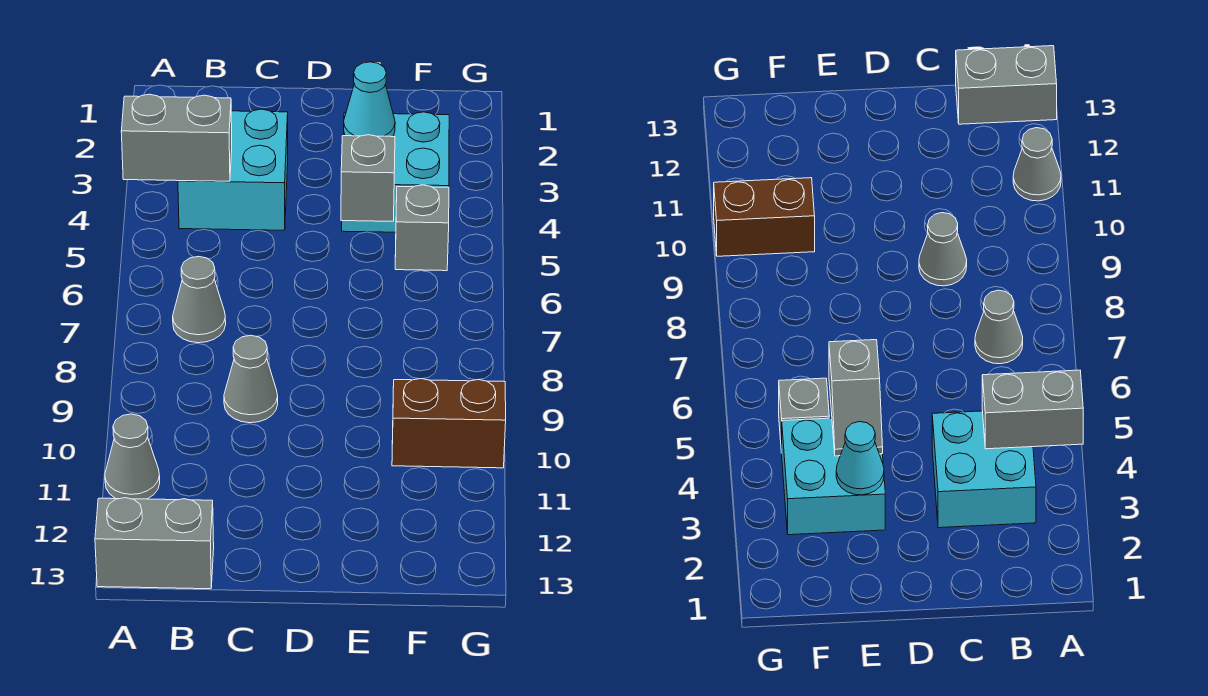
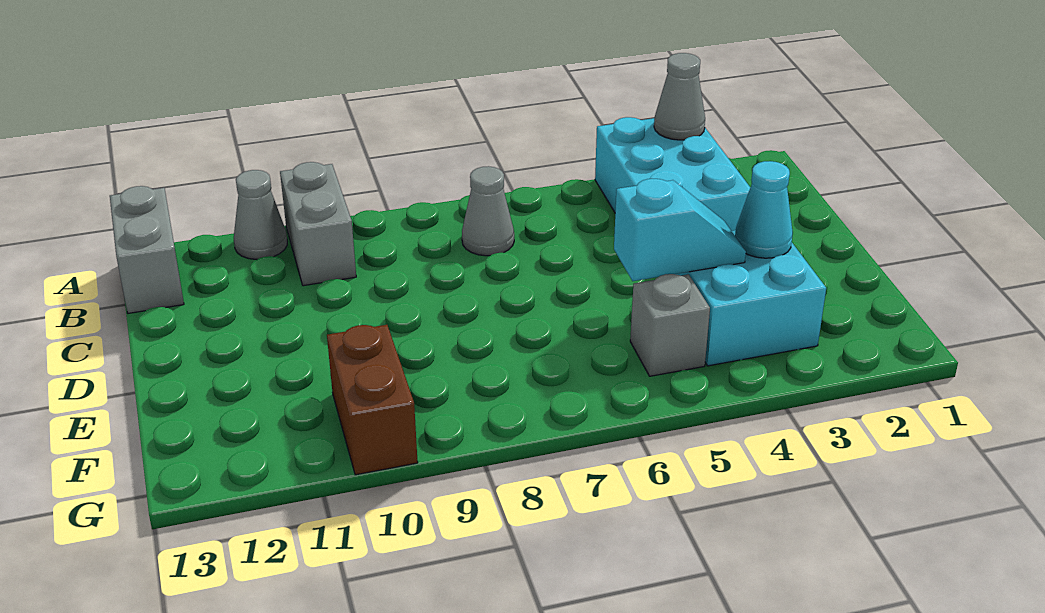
grey brick A4:B4 level 2 -> grey brick A10:B10 level 1
cyan brick B3:C4 level 1 -> cyan brick A3:C4 level 1
grey cone C9 level 1 -> grey cone A3 level 2
grey slope E4:E5 level 2 top 5 -> cyan slope E4:E5 level 2 top 5

